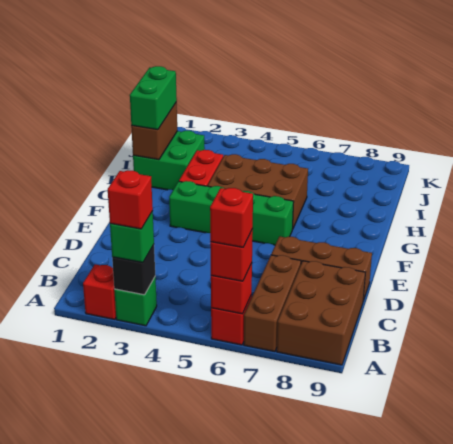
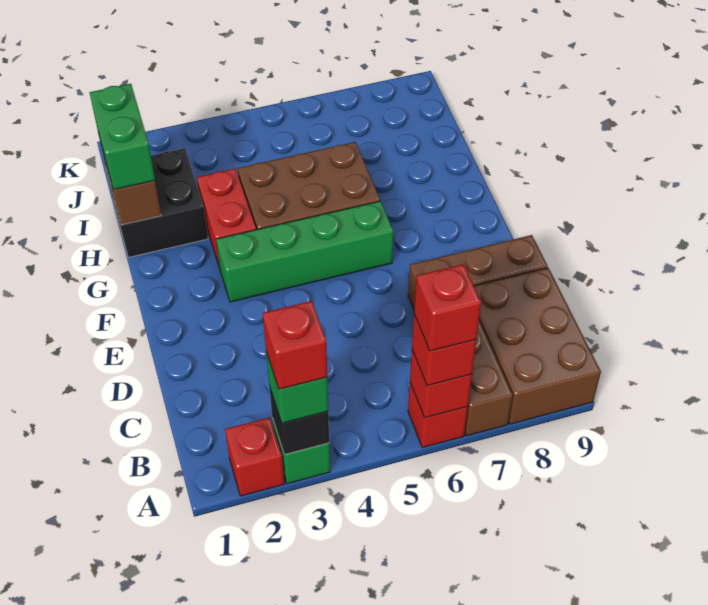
green brick H1:I2 level 1 -> black brick H1:I2 level 1

